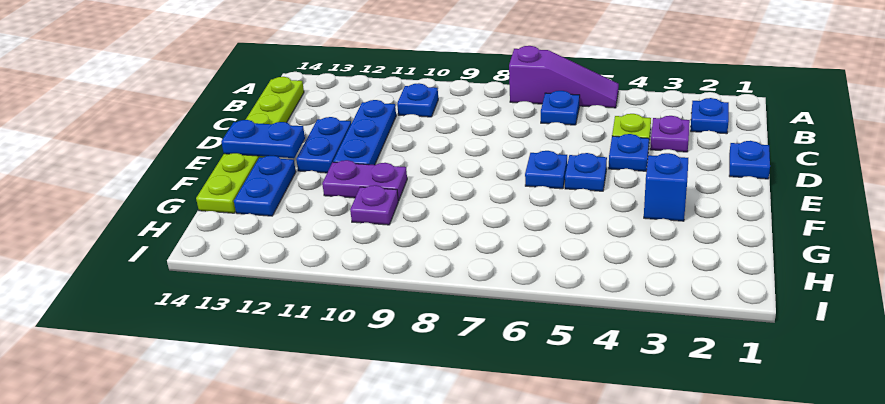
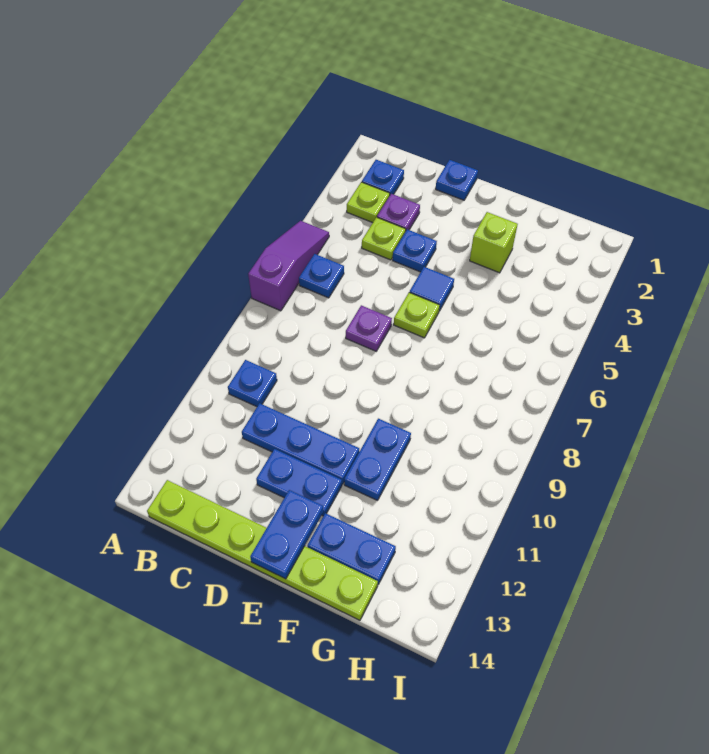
none -> lime plate B3 level 1
blue plate E5 level 1 -> blue tile E5 level 1
blue plate E6 level 1 -> lime plate E6 level 1
blue brick F3 level 1 -> lime brick F3 level 1
purple plate F10:F11 level 1 -> blue plate F10:F11 level 1
purple plate G10 level 1 -> purple plate D7 level 1

